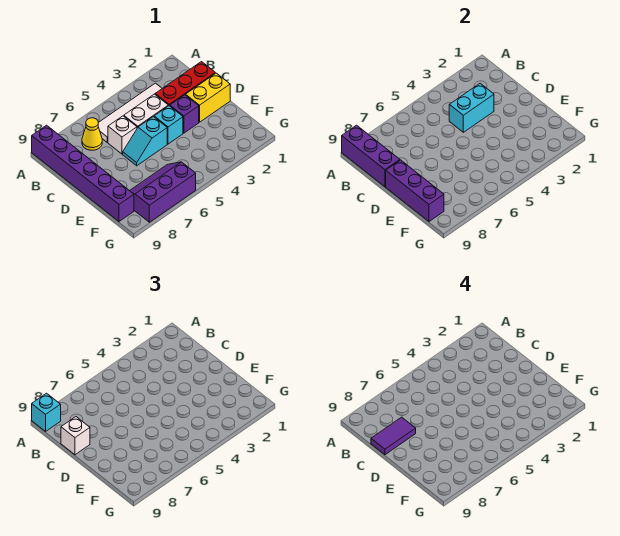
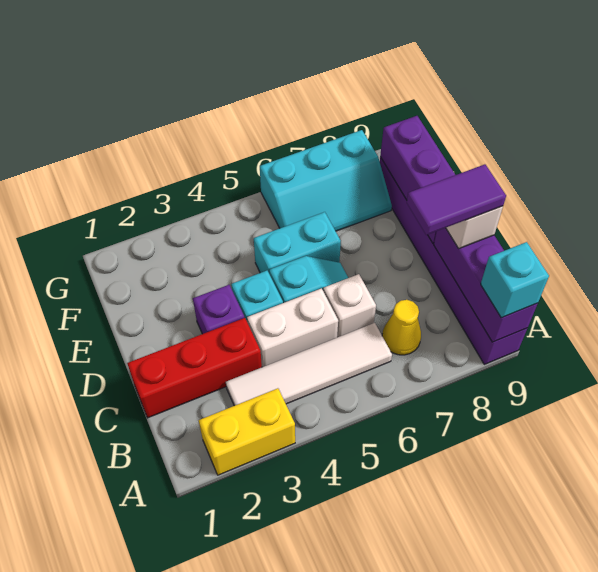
cyan brick C3:C4 level 2 -> cyan brick E5:E6 level 1
yellow brick D1:D2 level 1 -> yellow brick A2:A3 level 1
purple slope F6:G8 level 1 top G -> cyan slope F6:G8 level 1 top G

